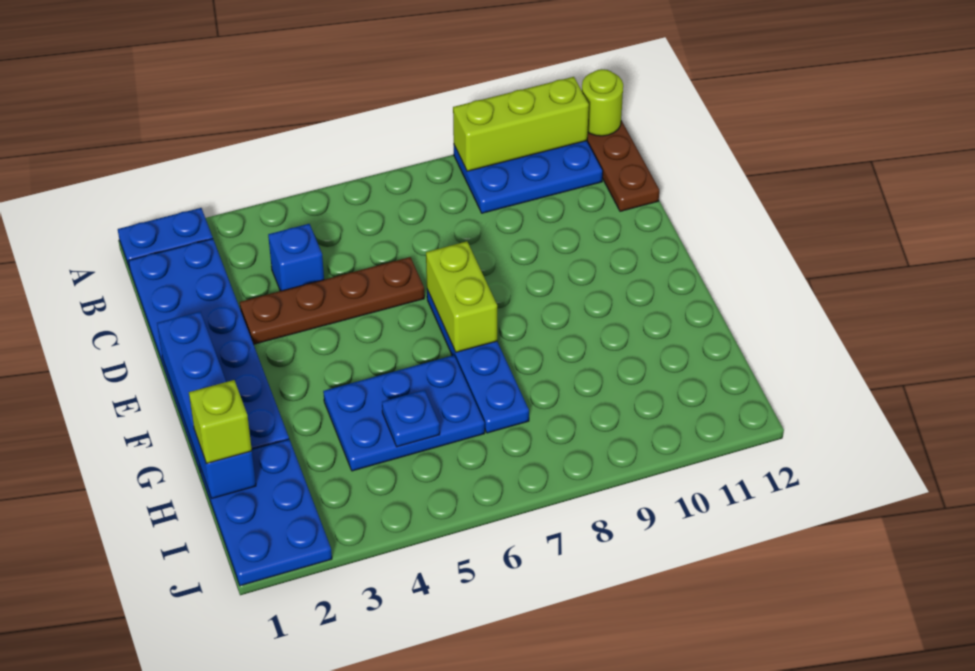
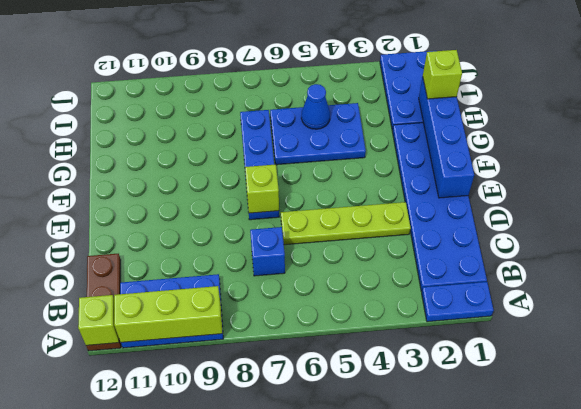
lime round brick A12 level 2 -> lime brick A12 level 2
blue brick C4 level 1 -> blue brick C7 level 1
brown plate D3:D6 level 1 -> lime plate D3:D6 level 1
lime brick E7:F7 level 2 -> lime brick E7 level 2
blue plate H5 level 2 -> blue cone H5 level 2

